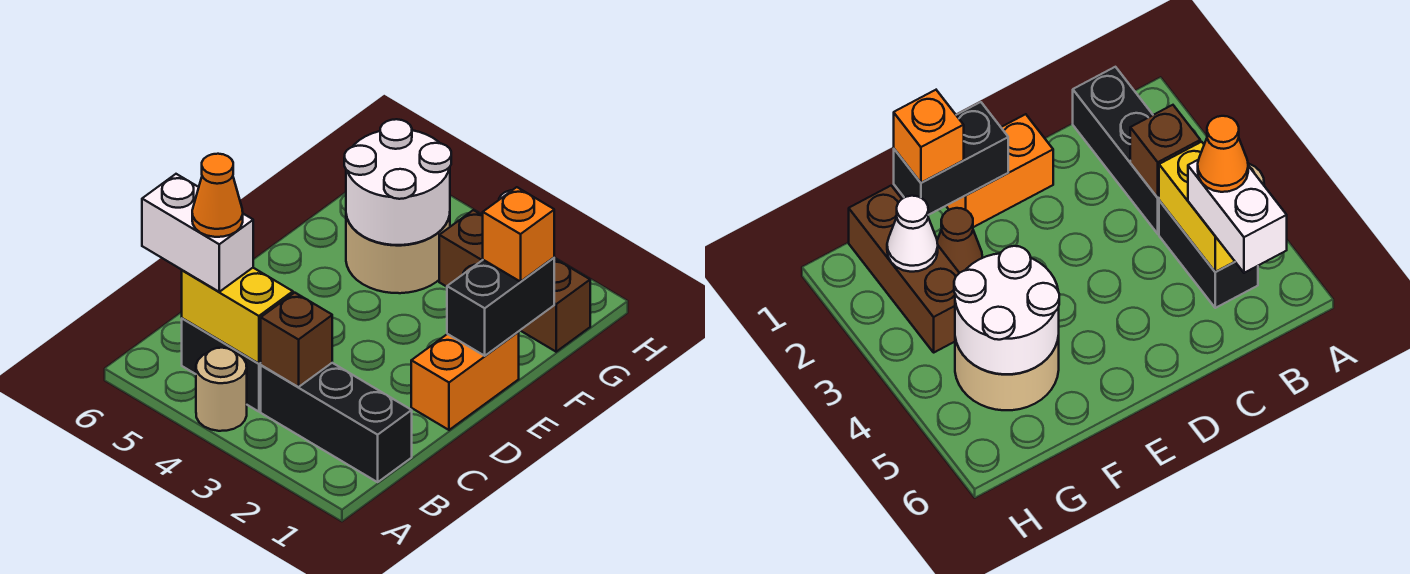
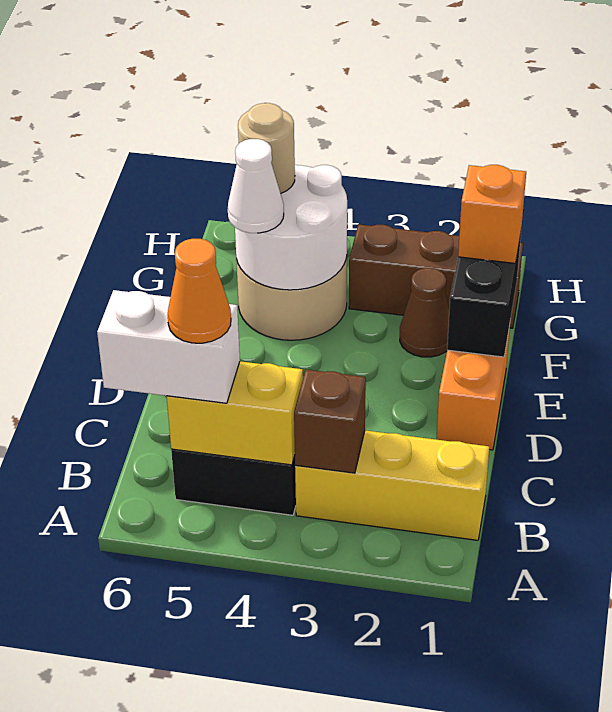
tan round brick A4 level 1 -> tan round brick G5 level 3
black brick B1:B3 level 1 -> yellow brick B1:B3 level 1
white cone G2 level 2 -> white cone F5 level 3

